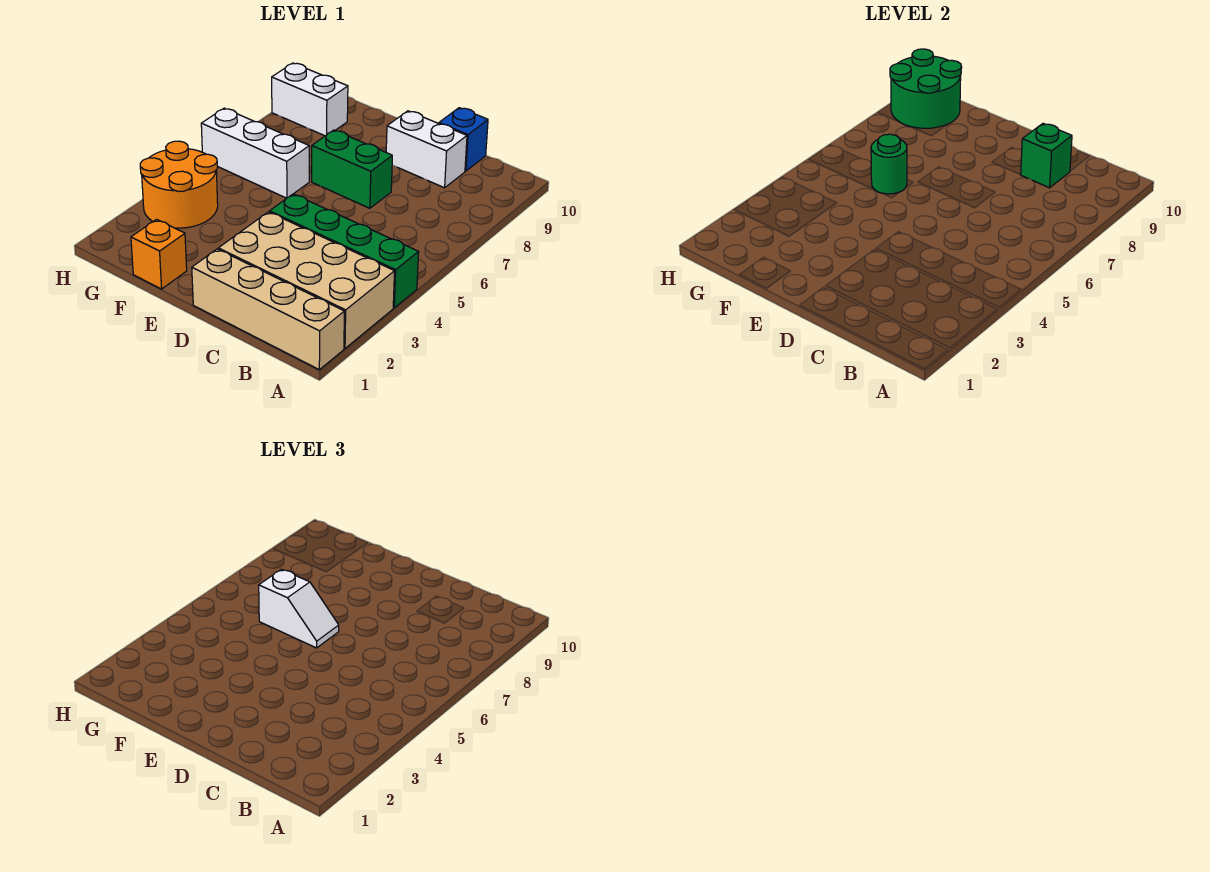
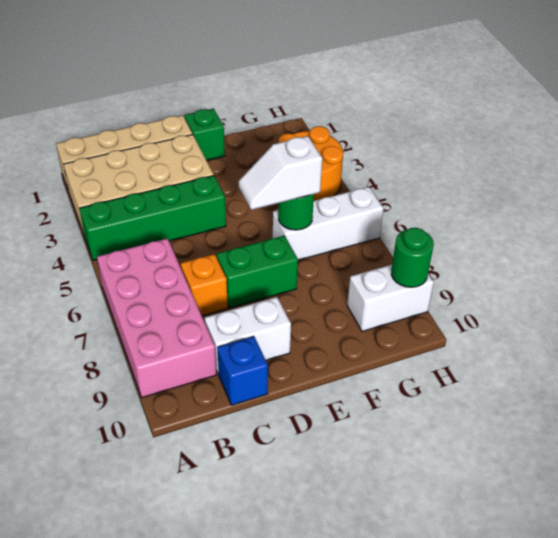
none -> pink brick A6:B9 level 1
green brick C9 level 2 -> green brick E1 level 1
orange brick F1 level 1 -> orange brick C7 level 1
green round brick G9:H10 level 2 -> green round brick H9 level 2

